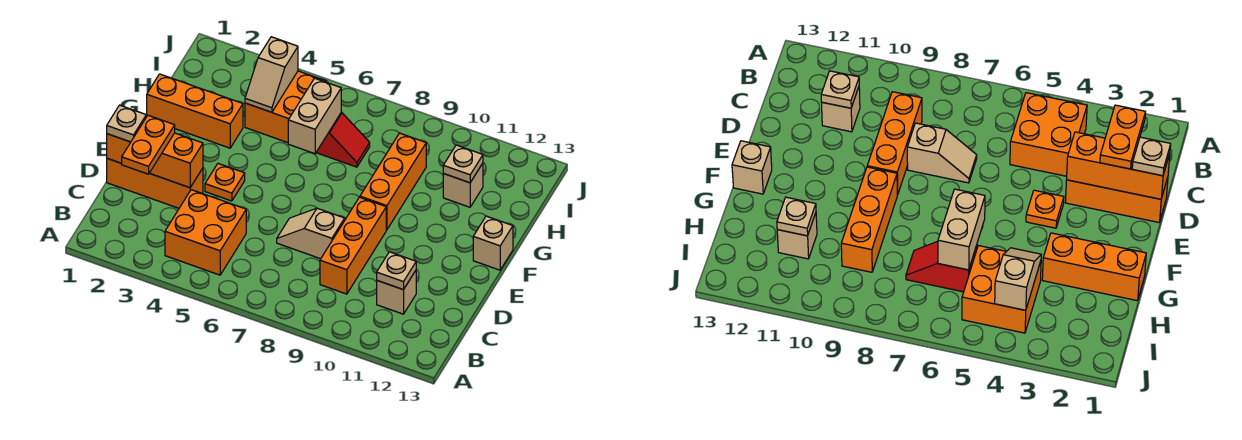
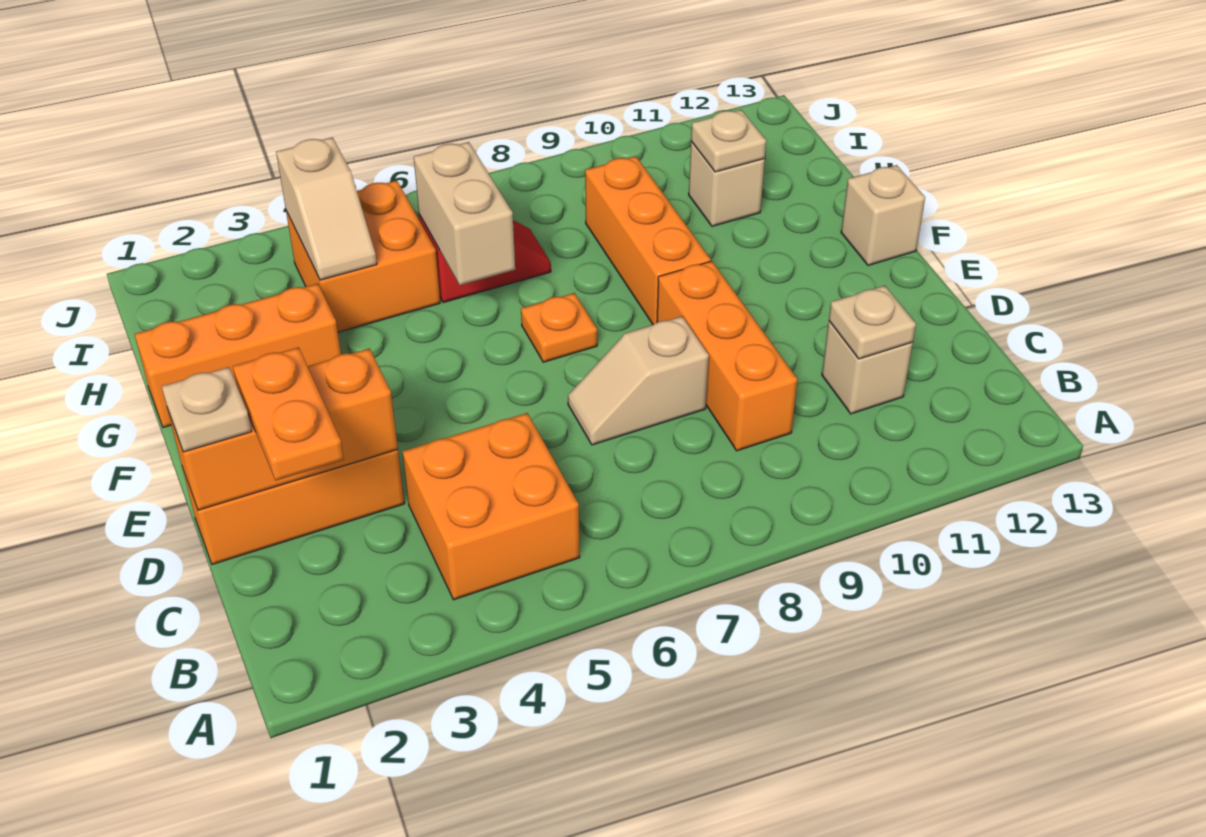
orange plate E4 level 1 -> orange plate F7 level 1

